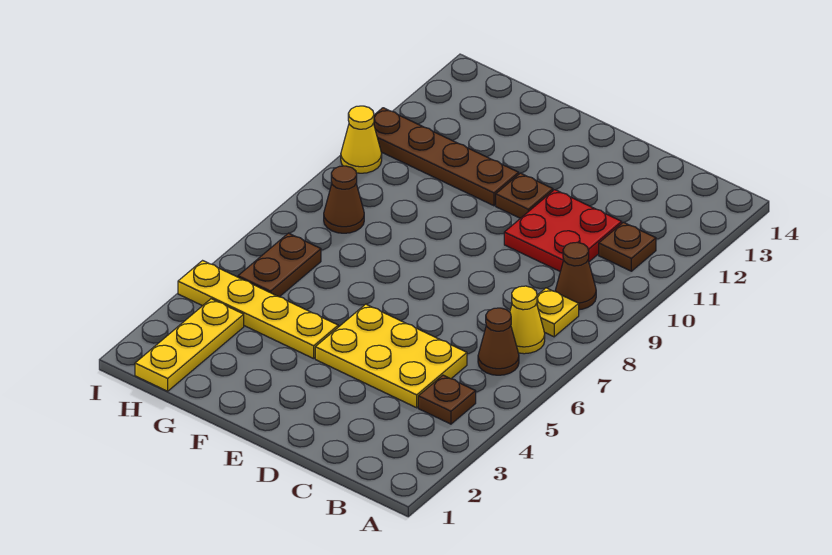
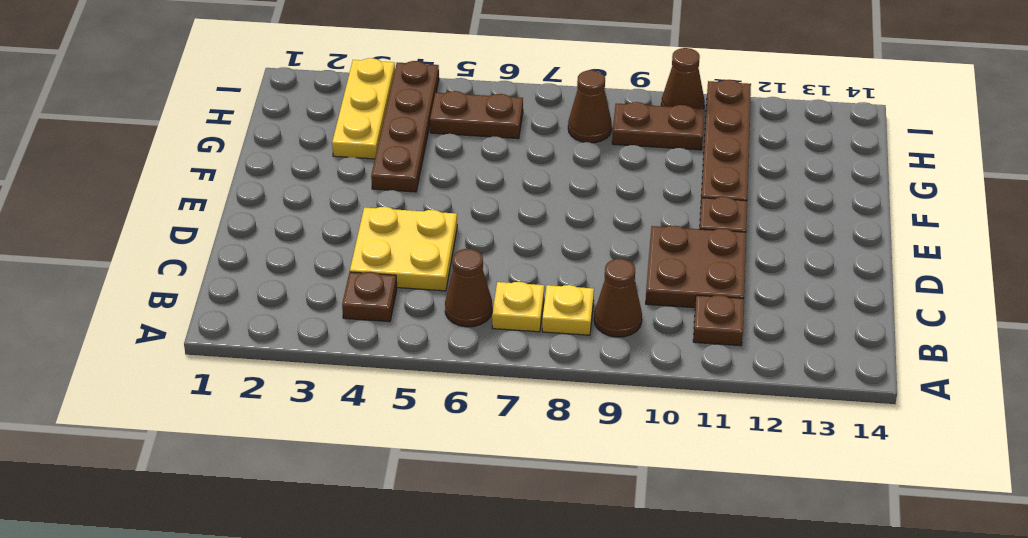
yellow cone B7 level 1 -> yellow plate B7 level 1
yellow plate C4:E5 level 1 -> yellow plate C4:D5 level 1
red plate C10:D11 level 1 -> brown plate C10:D11 level 1
yellow plate F4:I4 level 1 -> brown plate F4:I4 level 1
yellow plate H1:H3 level 1 -> yellow plate G3:I3 level 1
none -> brown plate H9:H10 level 1
yellow cone I10 level 1 -> brown cone I10 level 1

